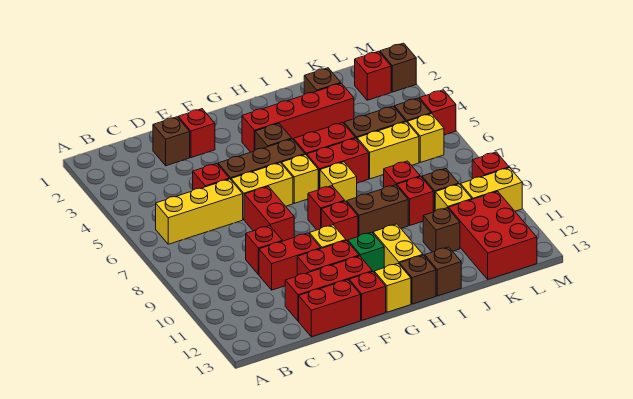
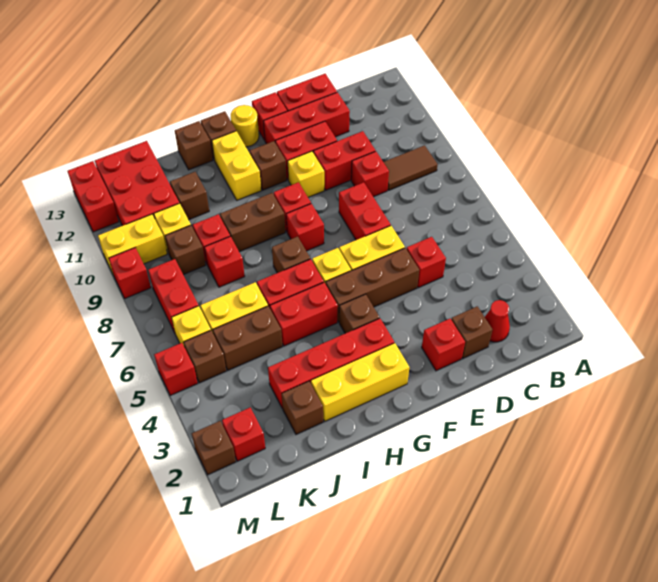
yellow brick B6:D6 level 1 -> yellow brick G2:I2 level 1
none -> brown tile B9:C9 level 1
none -> red cone C2 level 1
green brick G11 level 1 -> brown brick G11 level 1
yellow brick G13 level 1 -> yellow round brick G13 level 1
yellow brick H7 level 1 -> brown brick H7 level 1
none -> red brick L7:L8 level 1
none -> red brick M12:M13 level 1

